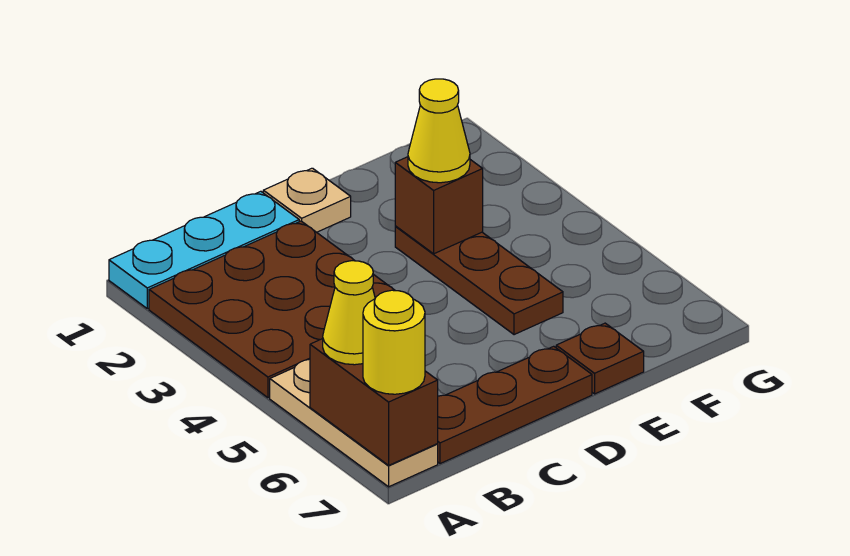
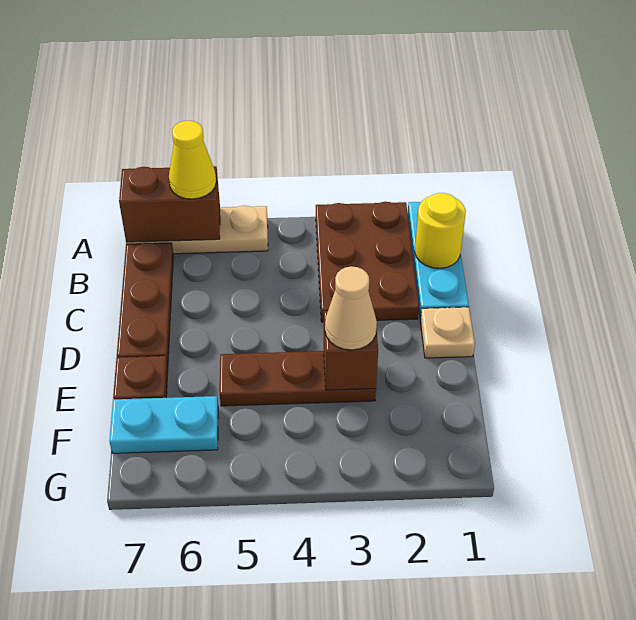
brown plate A2:C4 level 1 -> brown plate A2:C3 level 1
yellow round brick A7 level 3 -> yellow round brick B1 level 2
yellow cone E3 level 3 -> tan cone E3 level 3
none -> cyan plate F6:F7 level 1

